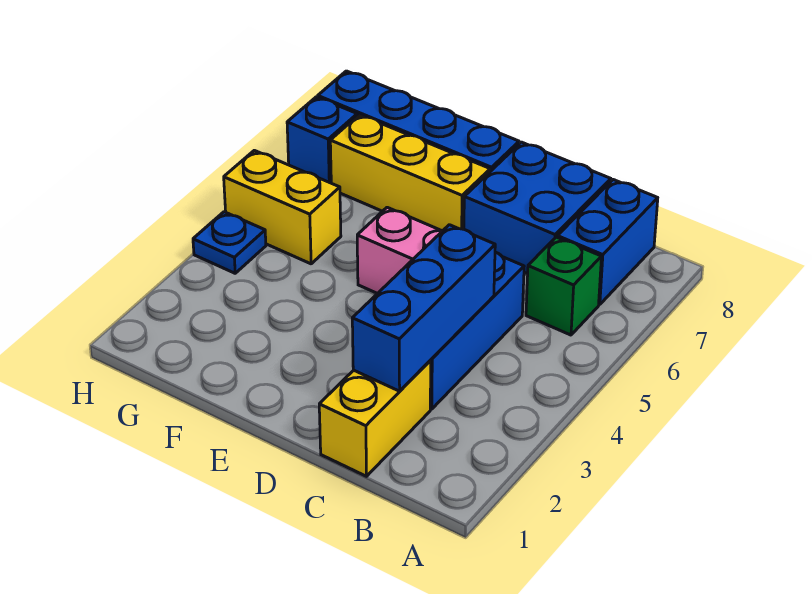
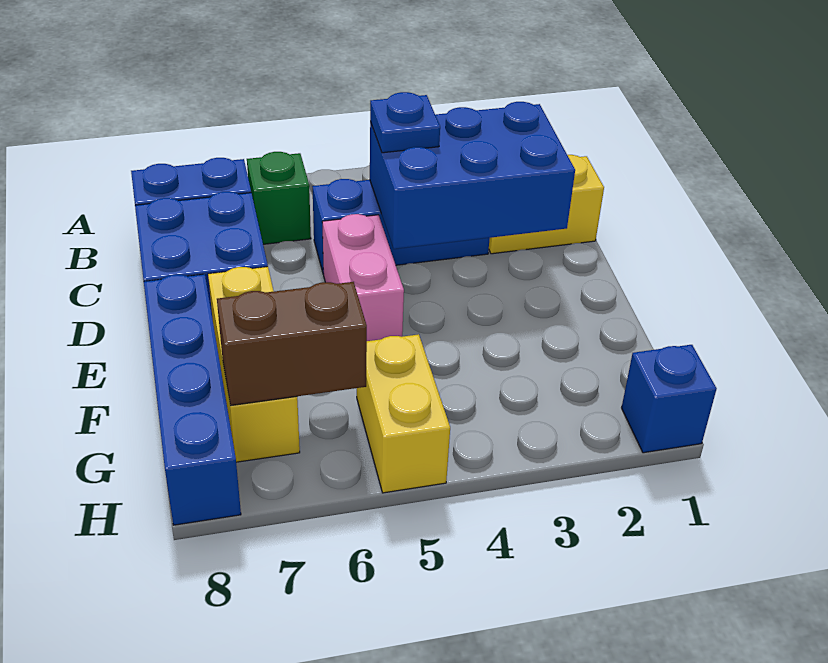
blue brick C2:C4 level 2 -> blue brick C2:D4 level 2
none -> brown brick G6:G7 level 2
blue plate H4 level 1 -> blue plate C4 level 3
blue brick H7 level 1 -> blue brick H1 level 1

